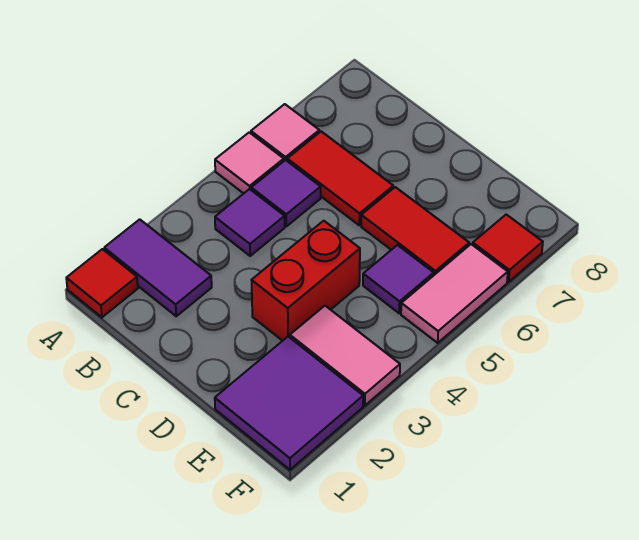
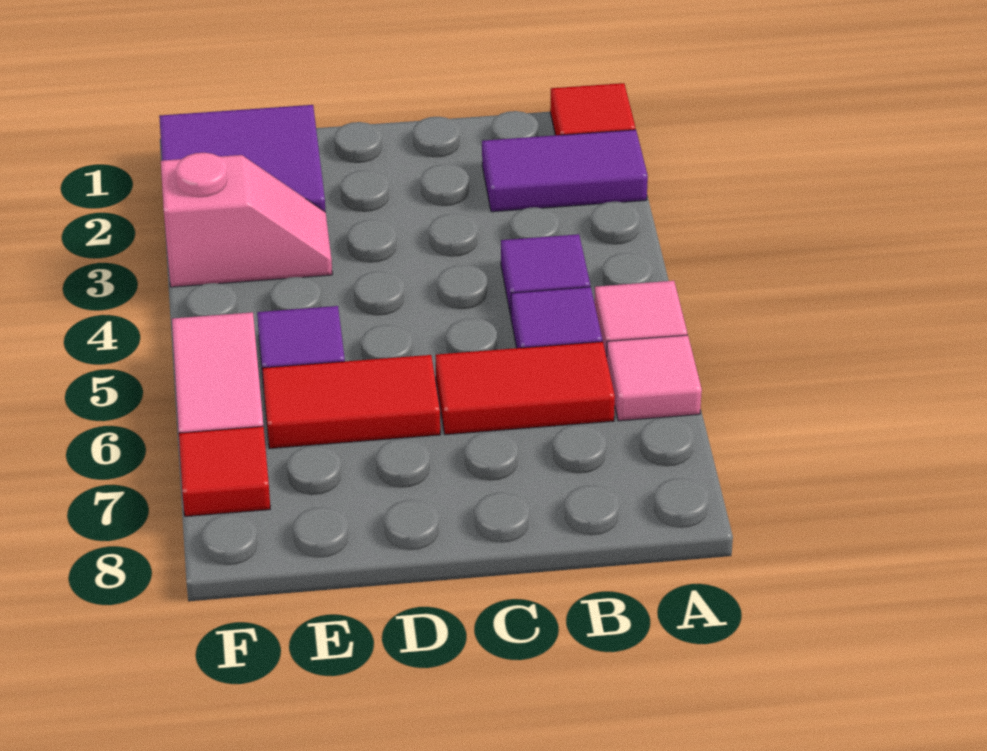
red brick D3:D4 level 1 -> none
pink tile E3:F3 level 1 -> pink slope E3:F3 level 1 top F

